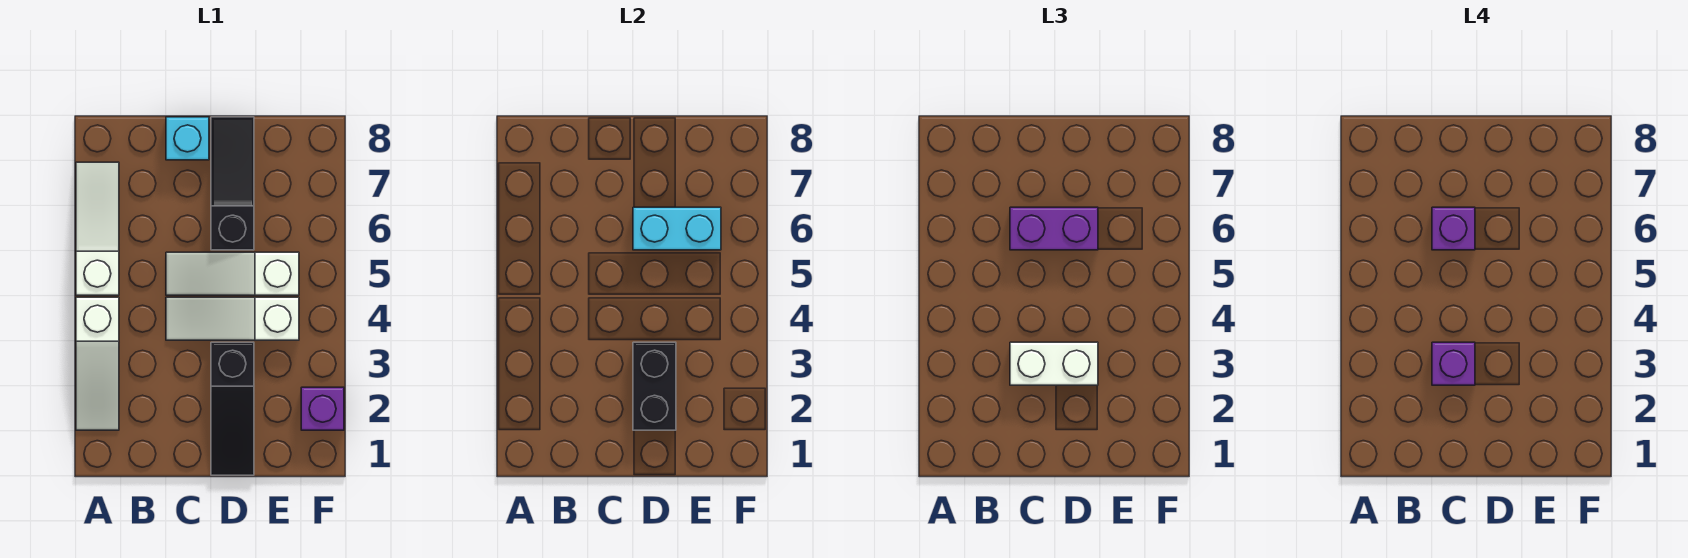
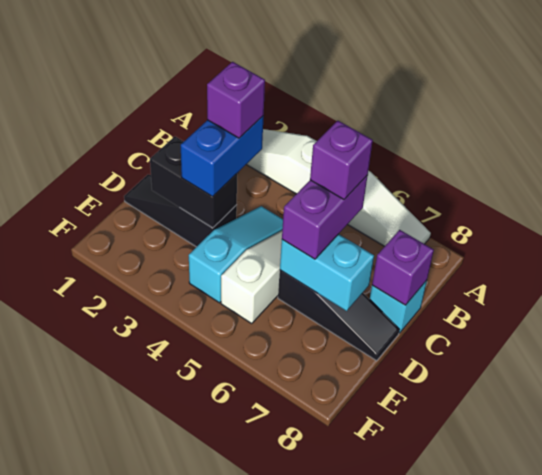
white brick C3:D3 level 3 -> blue brick C3:D3 level 3
white slope C4:E4 level 1 top E -> cyan slope C4:E4 level 1 top E
cyan brick D6:E6 level 2 -> cyan brick D6:D7 level 2
purple brick F2 level 1 -> purple brick C8 level 2

